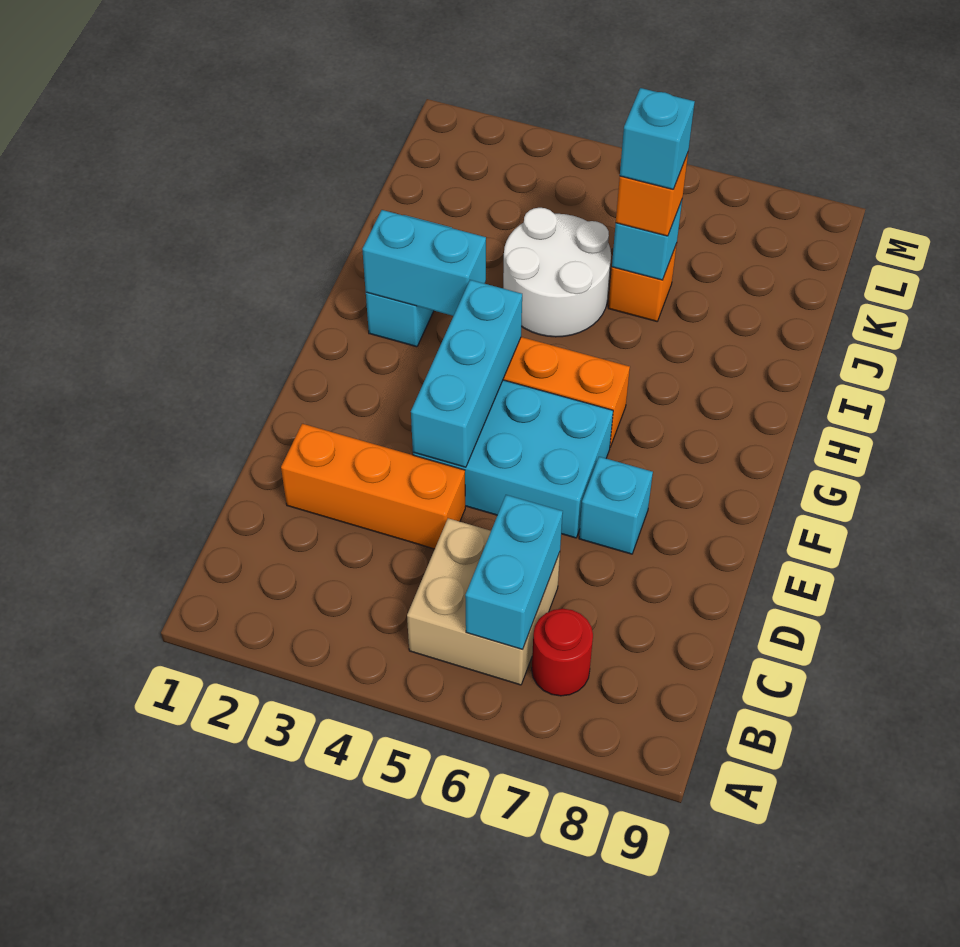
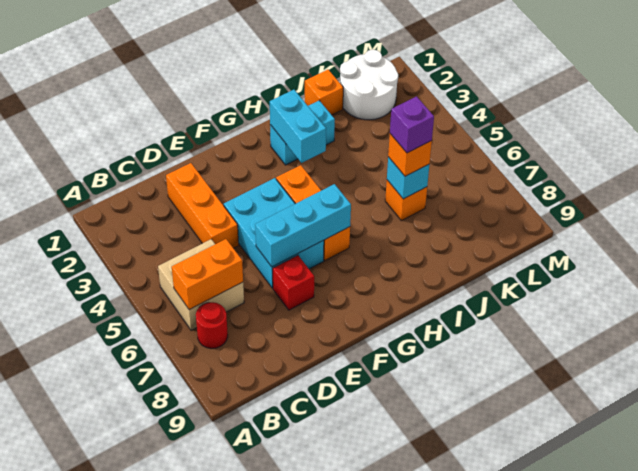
cyan brick B6:C6 level 2 -> orange brick B6:C6 level 2
cyan brick E4:G4 level 2 -> cyan brick E6:G6 level 2
cyan brick E7 level 1 -> red brick E7 level 1
white round brick I4:J5 level 1 -> white round brick K1:L2 level 1
none -> orange brick J1 level 1
cyan brick J6 level 4 -> purple brick J6 level 4

